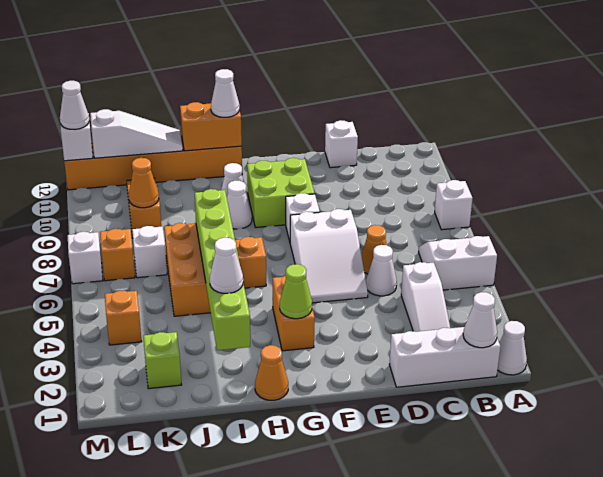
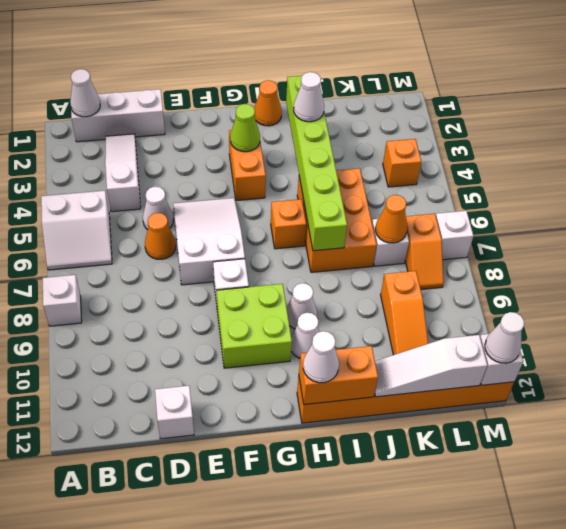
white cone A1 level 1 -> none
lime brick K2 level 1 -> none
orange cone K9 level 2 -> orange cone K7 level 2

